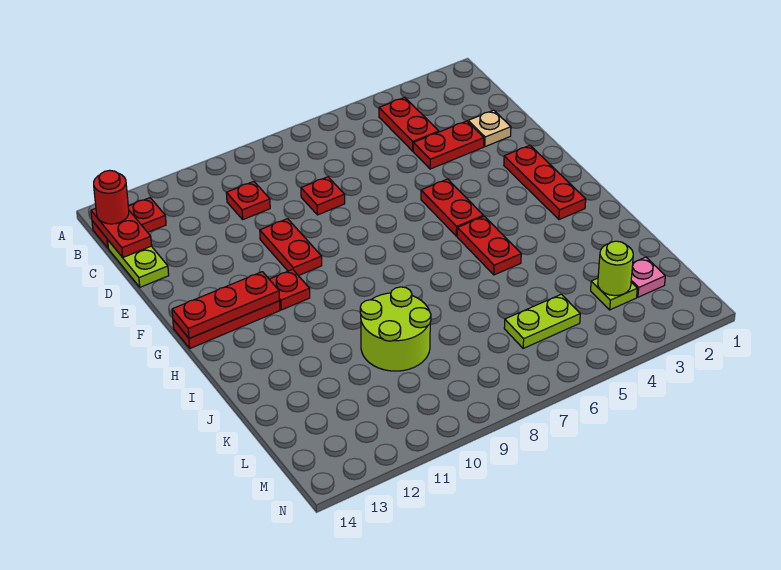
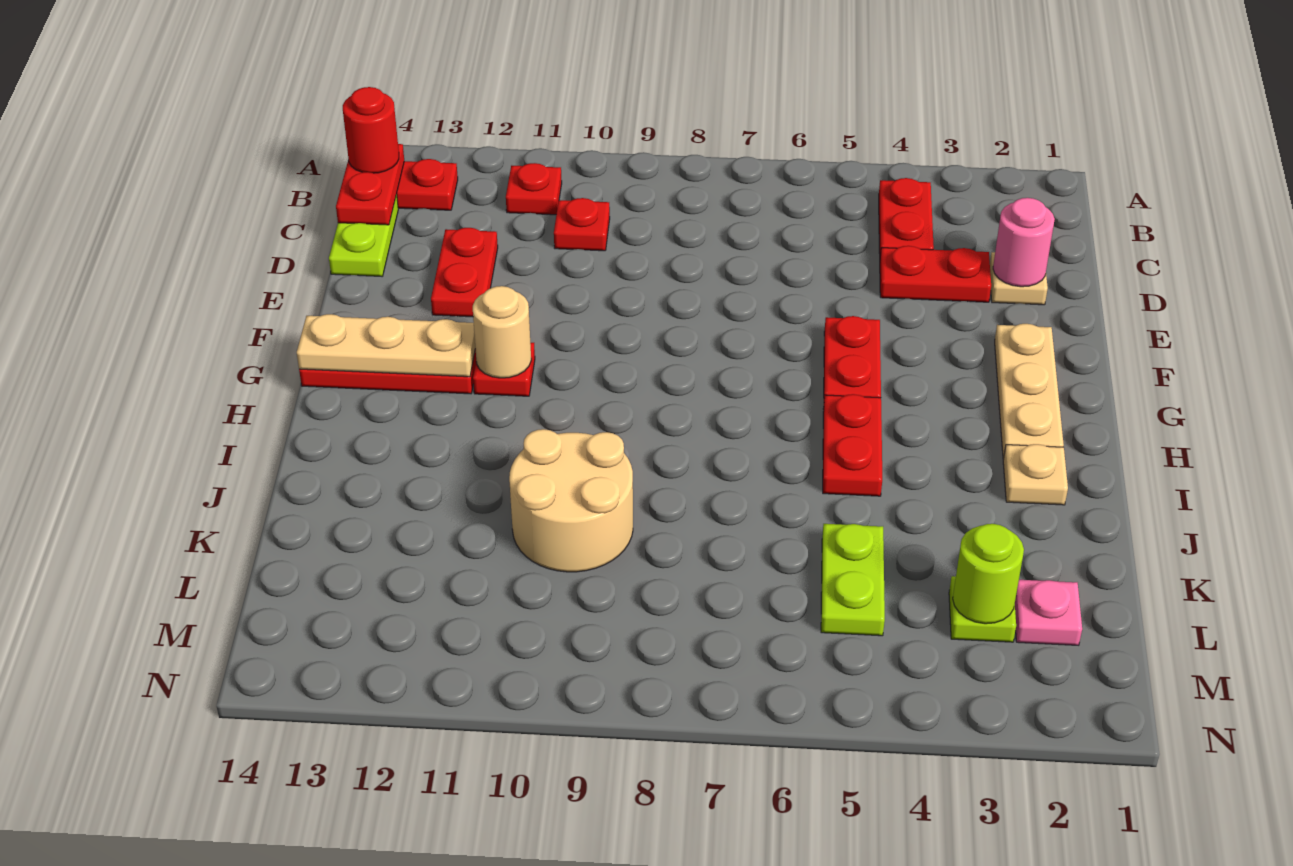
none -> pink round brick D2 level 2
red plate D8 level 1 -> red plate B11 level 1
red plate E10:F10 level 1 -> red plate D12:E12 level 1
red plate F2:H2 level 1 -> tan plate F2:H2 level 1
none -> tan round brick G11 level 2
red plate G12:G14 level 2 -> tan plate G12:G14 level 2
none -> tan plate I2 level 1
lime round brick J9:K10 level 1 -> tan round brick J9:K10 level 1
lime plate L5:L6 level 1 -> lime plate K5:L5 level 1

